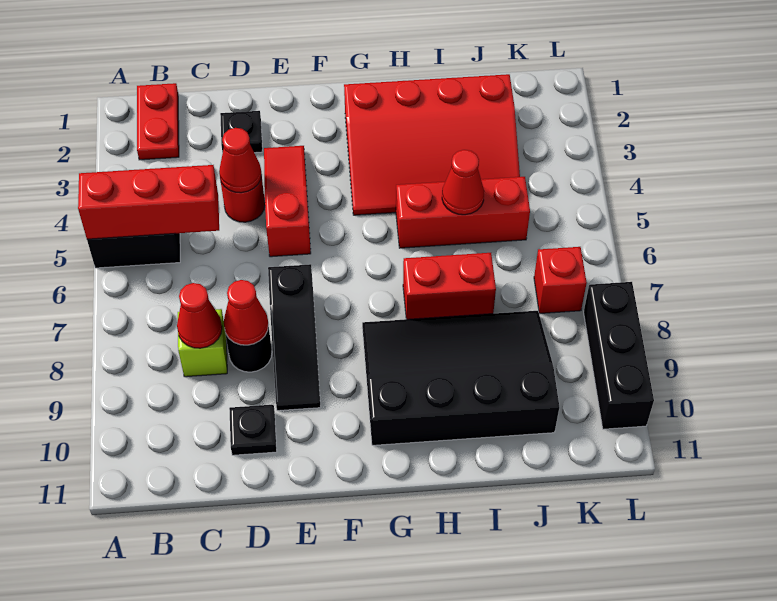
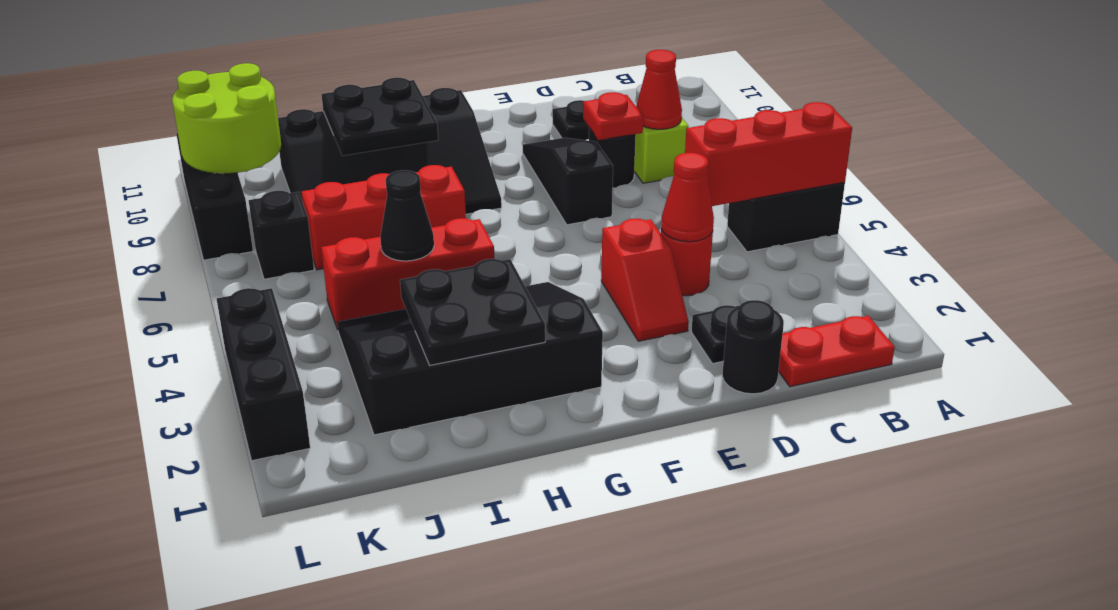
red plate B1:B2 level 1 -> red plate B1:C1 level 1
none -> black round brick D1 level 1
red cone D8 level 2 -> red plate D8 level 2
red slope E3:E5 level 1 top 5 -> red slope E3:E4 level 1 top 4
red slope G2:J4 level 1 top 2 -> black slope G2:J4 level 1 top 2
none -> black plate H2:I3 level 2
red brick H7:I7 level 1 -> red brick H7:J7 level 1
none -> black plate H9:I10 level 2
red cone I5 level 2 -> black cone I5 level 2
red brick K7 level 1 -> black brick K7 level 1
none -> lime round brick K9:L10 level 2
none -> black brick L2:L4 level 1

